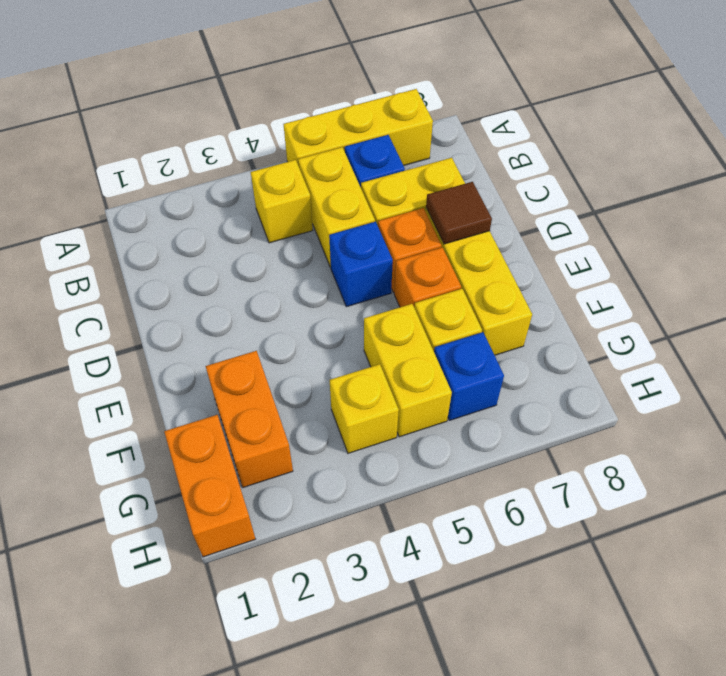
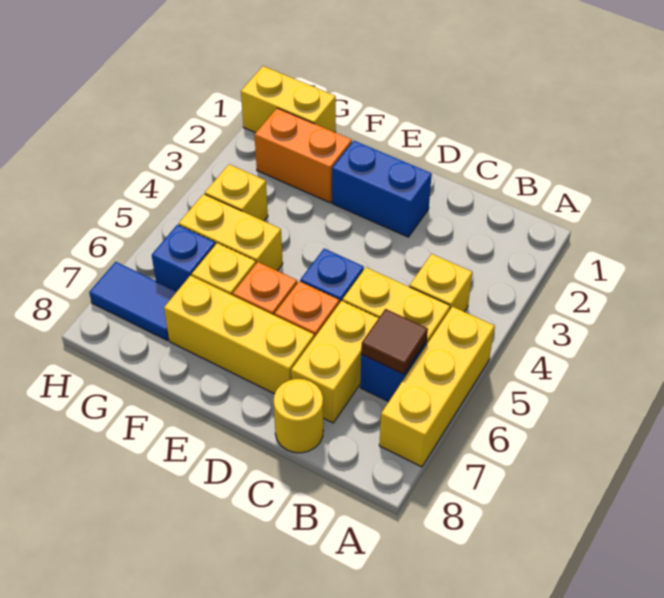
none -> yellow round brick C8 level 1
none -> blue brick D2:E2 level 1
brown tile D7 level 2 -> brown tile B6 level 2
orange brick G1:H1 level 1 -> yellow brick G1:H1 level 1
none -> blue tile G7:H7 level 1

